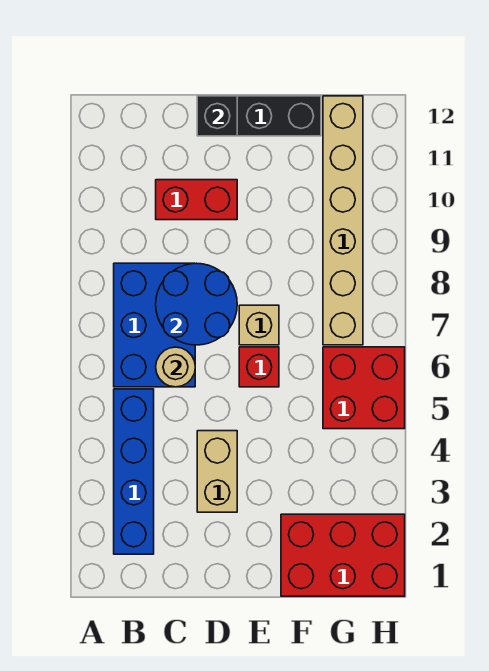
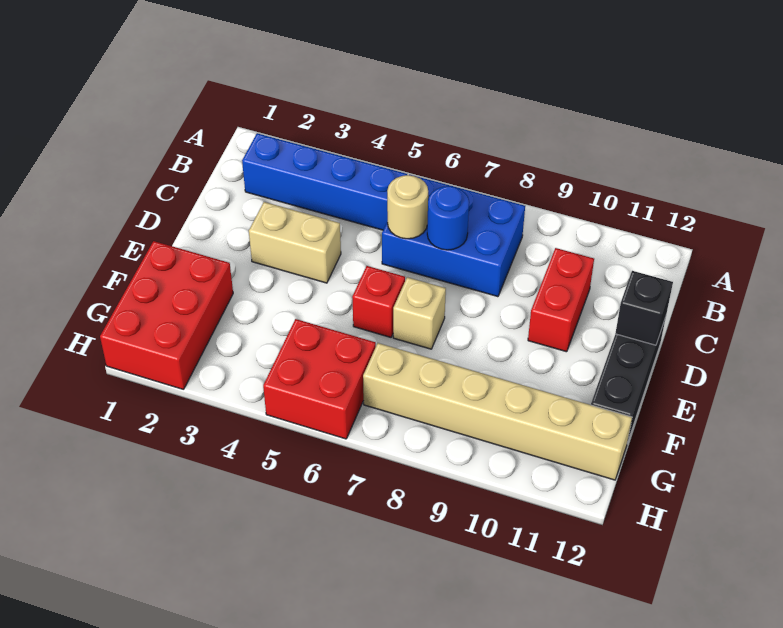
blue round brick C7:D8 level 2 -> blue round brick C7 level 2

